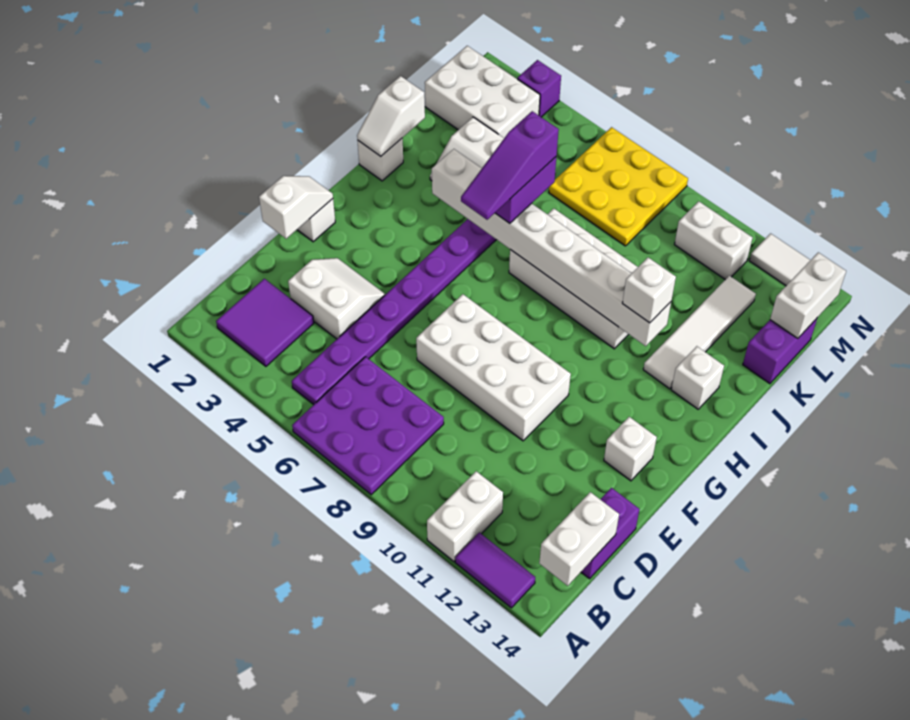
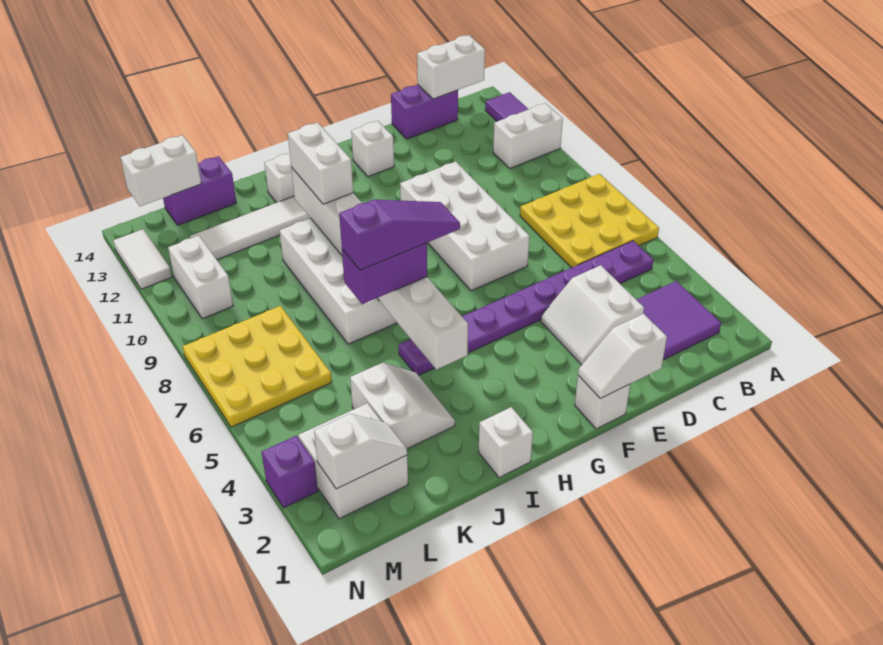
purple plate A6:C8 level 1 -> yellow plate A6:C8 level 1
white slope I1:J1 level 2 top J -> white slope L2:M2 level 2 top M
white brick I11 level 3 -> white brick I10:I11 level 3
white brick L1:M3 level 1 -> white brick L2:M3 level 1

